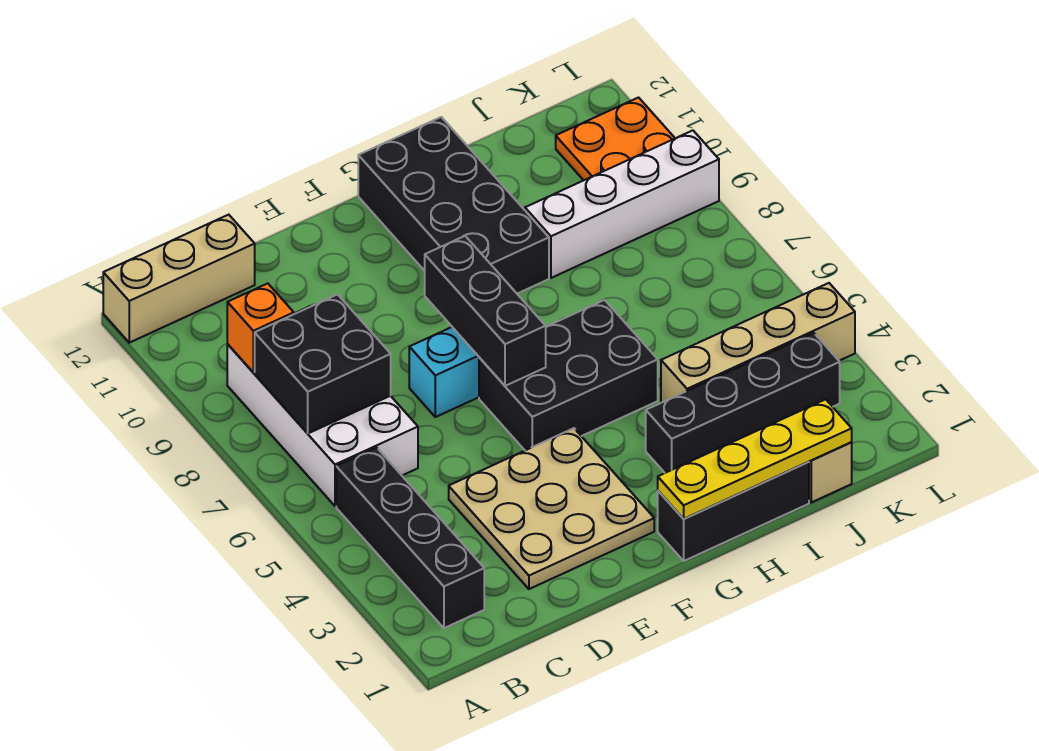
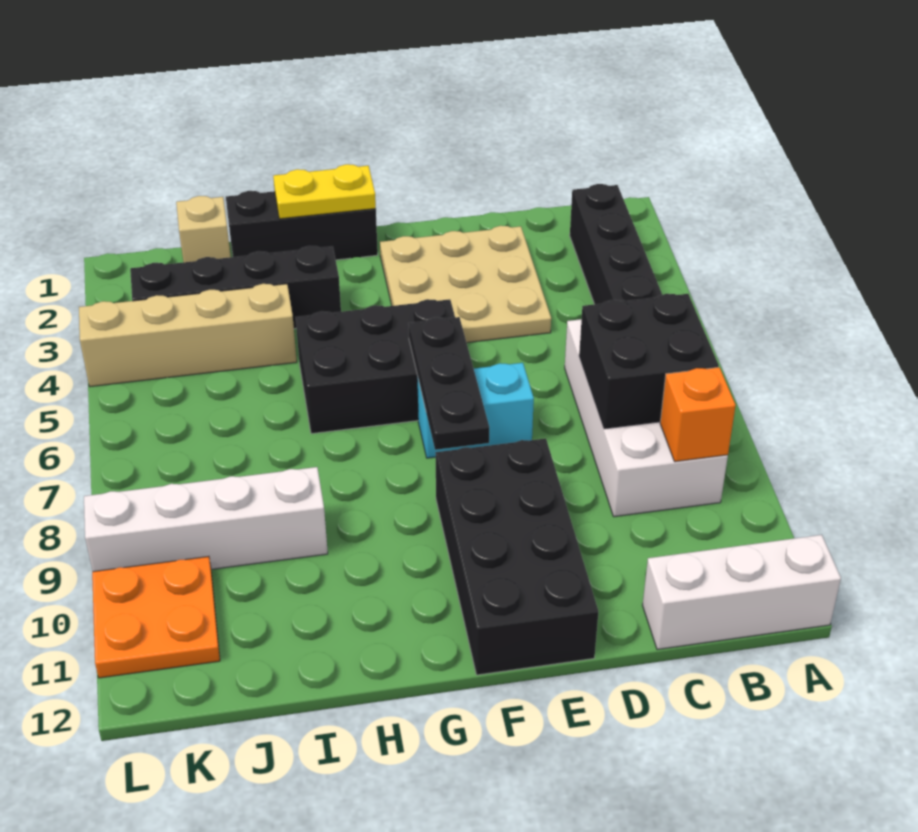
tan brick A12:C12 level 1 -> white brick A12:C12 level 1
black brick F6:F8 level 2 -> black plate F6:F8 level 2
yellow plate G1:J1 level 2 -> yellow plate G1:H1 level 2
black brick G9:H12 level 1 -> black brick E9:F12 level 1

